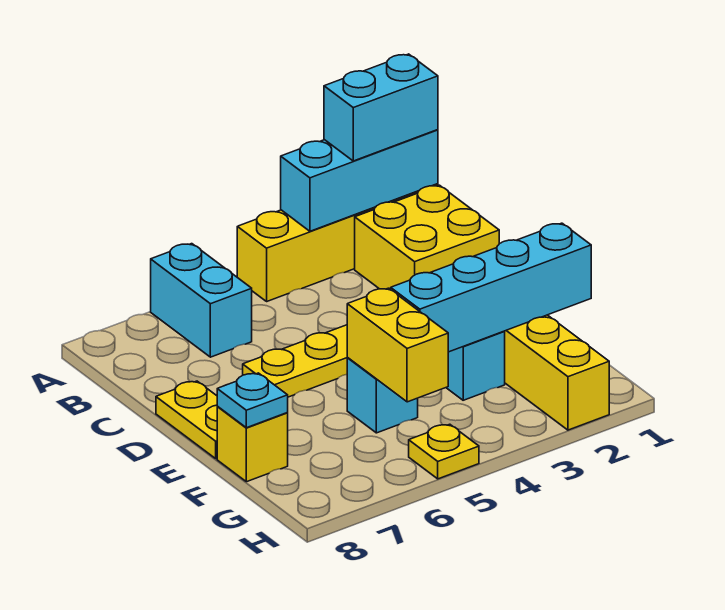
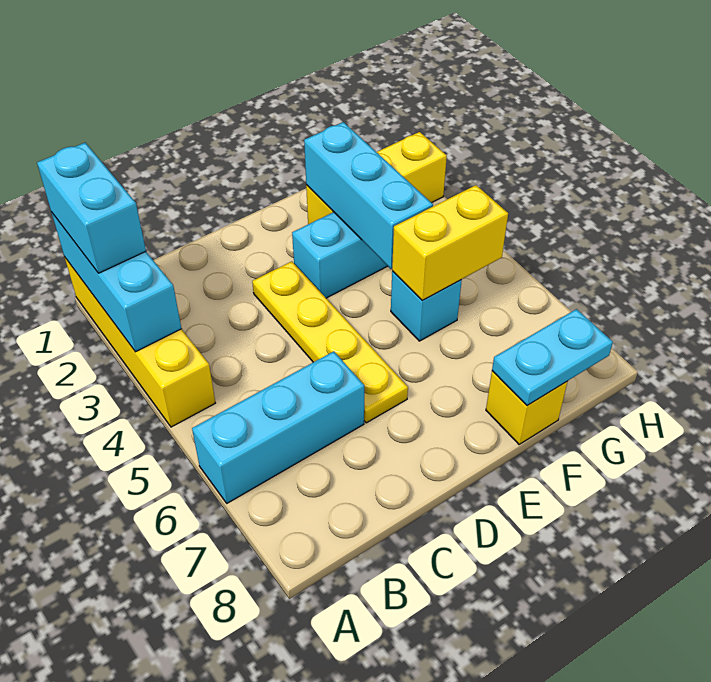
cyan brick A6:B6 level 1 -> cyan brick A6:C6 level 1
yellow brick B1:C2 level 1 -> none
yellow plate D8:E8 level 1 -> none
cyan brick F1:F4 level 2 -> cyan brick F2:F4 level 2
cyan plate F8 level 2 -> cyan plate F8:G8 level 2
yellow plate H5 level 1 -> none

